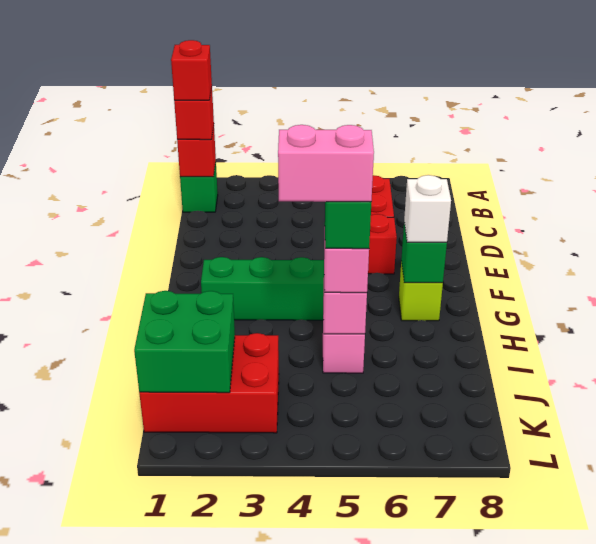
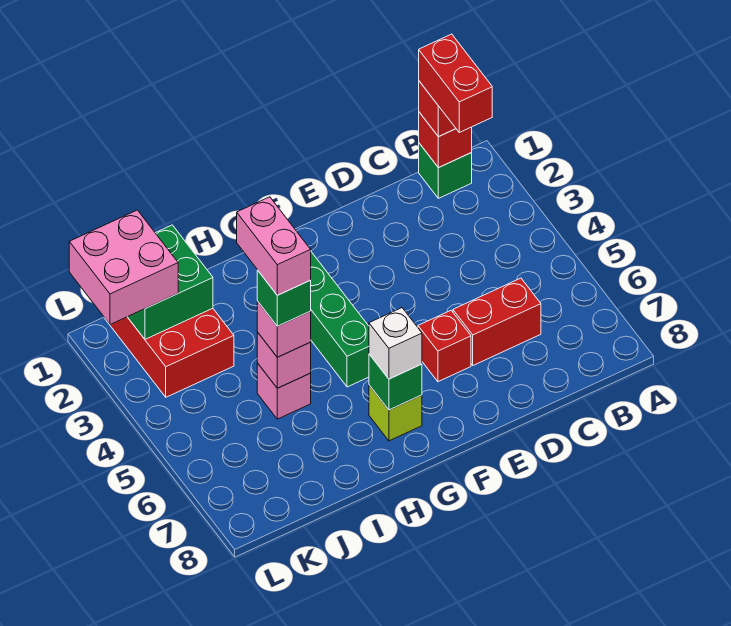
red brick B1 level 4 -> red brick B1:B2 level 4
none -> pink brick K1:L2 level 3

